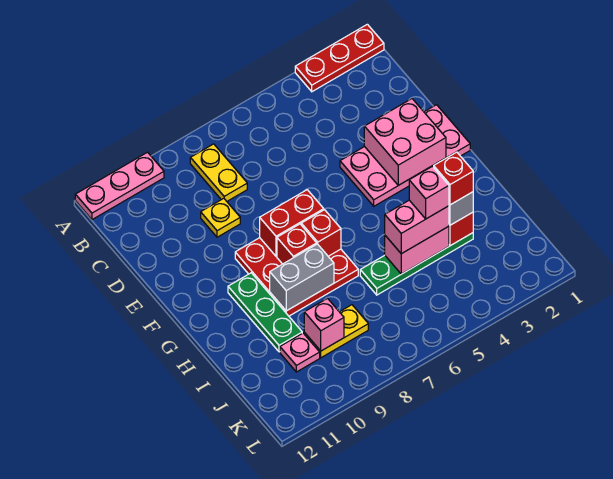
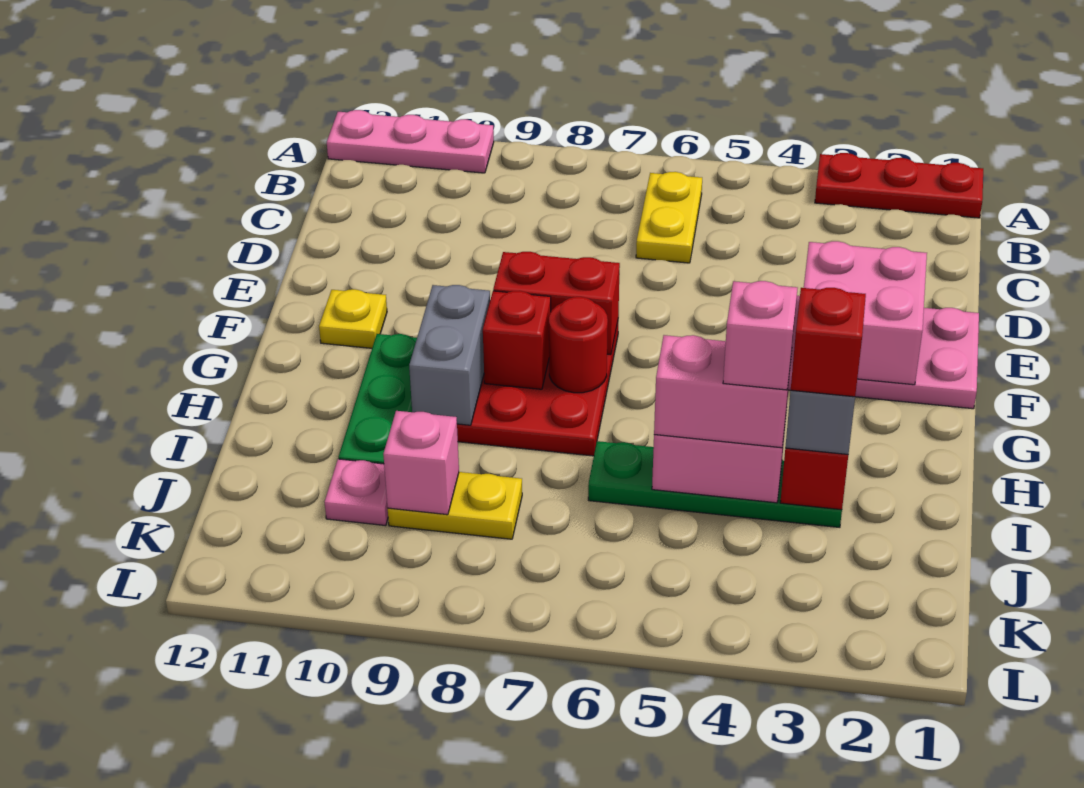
yellow plate B8:C8 level 1 -> yellow plate B6:C6 level 1
yellow plate D9 level 1 -> yellow plate F11 level 1
red brick G7 level 2 -> red round brick G7 level 2
grey brick H8:H9 level 2 -> grey brick G9:H9 level 2

